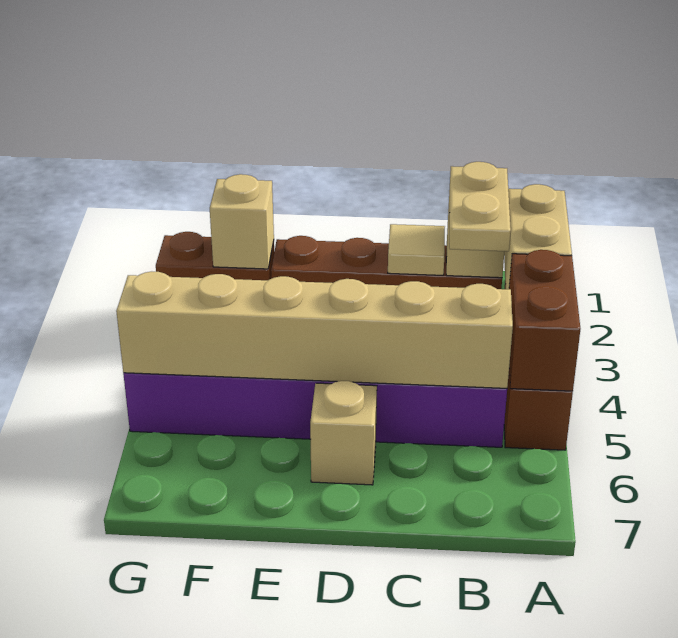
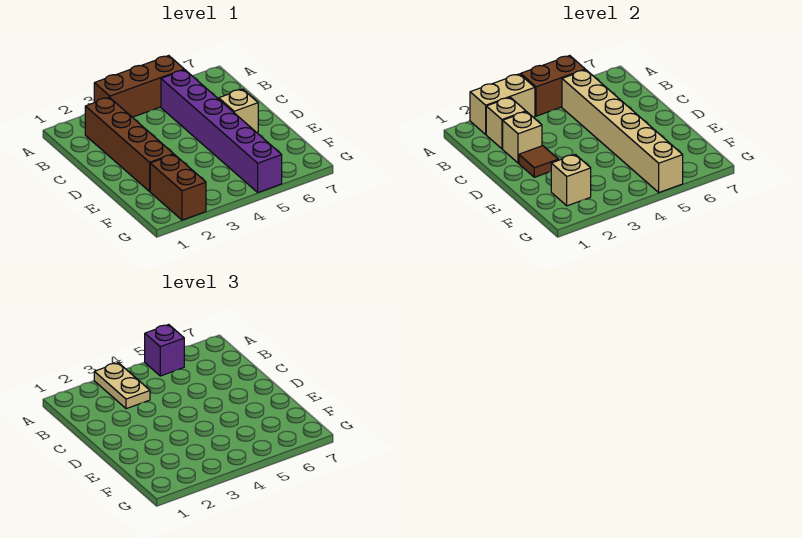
none -> purple brick A5 level 3
tan plate B2:B3 level 3 -> tan plate A3:B3 level 3
tan tile C2 level 2 -> tan brick C2 level 2
none -> brown tile D2 level 2

